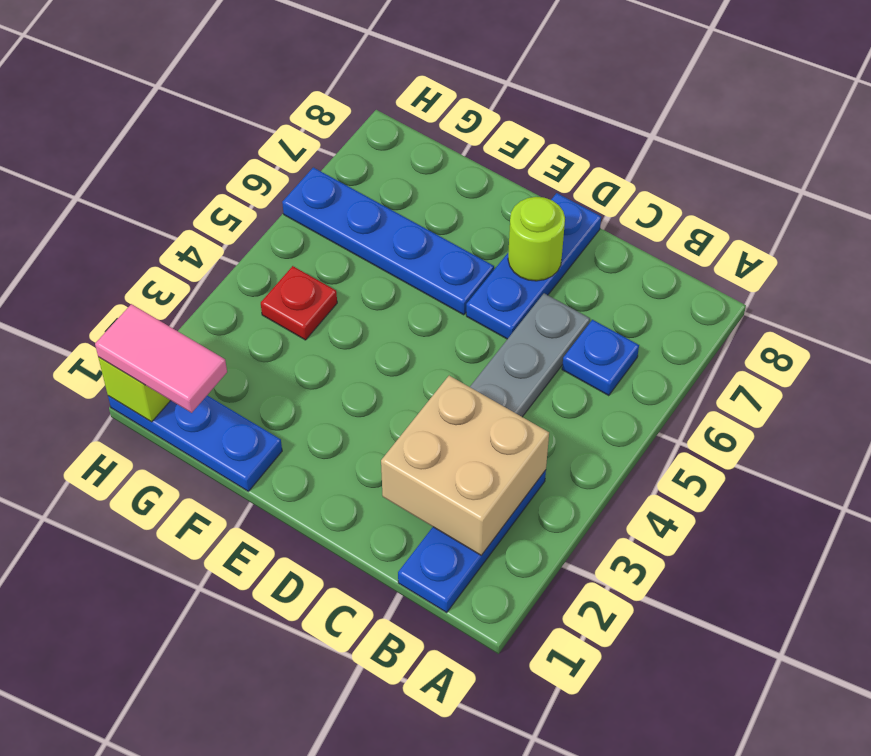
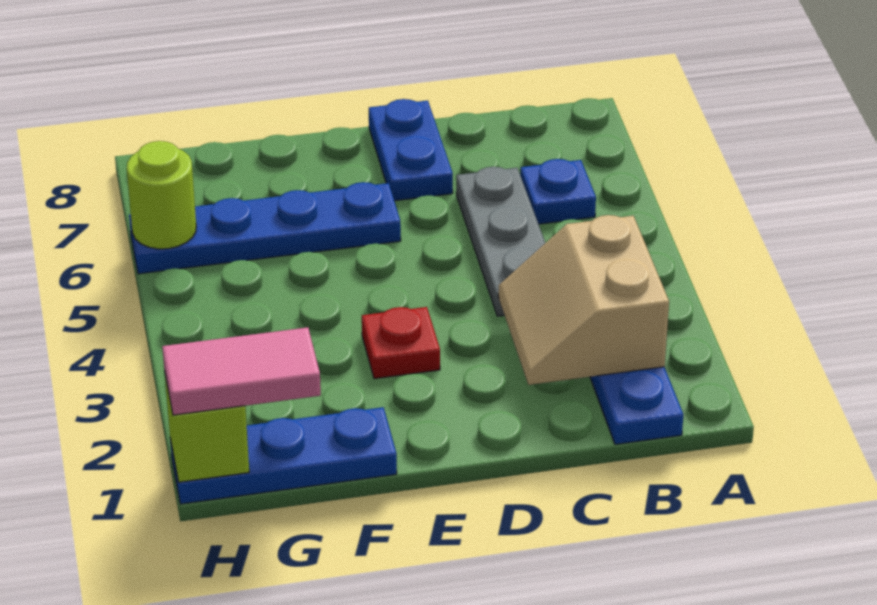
tan brick B2:C3 level 2 -> tan slope B2:C3 level 2 top B
blue plate D6:D8 level 1 -> blue plate D7:D8 level 1
lime round brick D7 level 2 -> lime round brick H6 level 2
red plate G4 level 1 -> red plate E3 level 1

